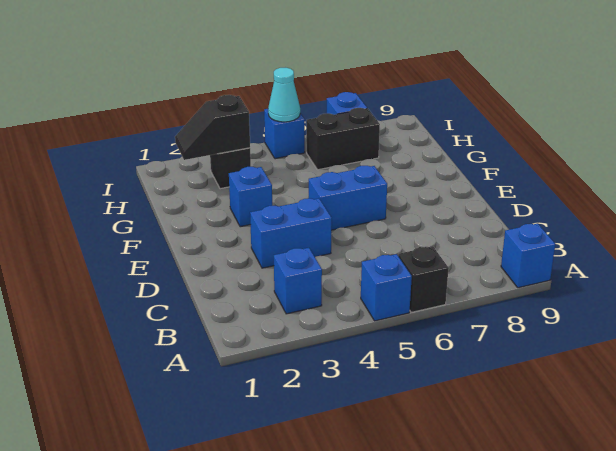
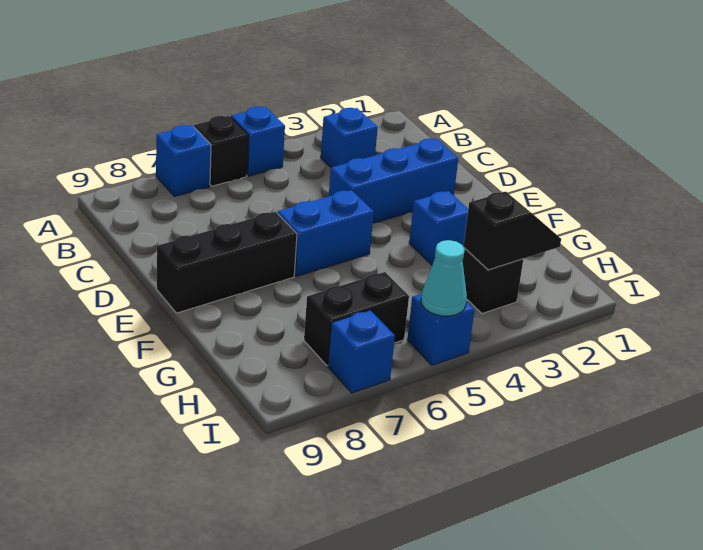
blue brick A9 level 1 -> blue brick A7 level 1
blue brick D3:D4 level 1 -> blue brick D2:D4 level 1
none -> black brick E7:E9 level 1

